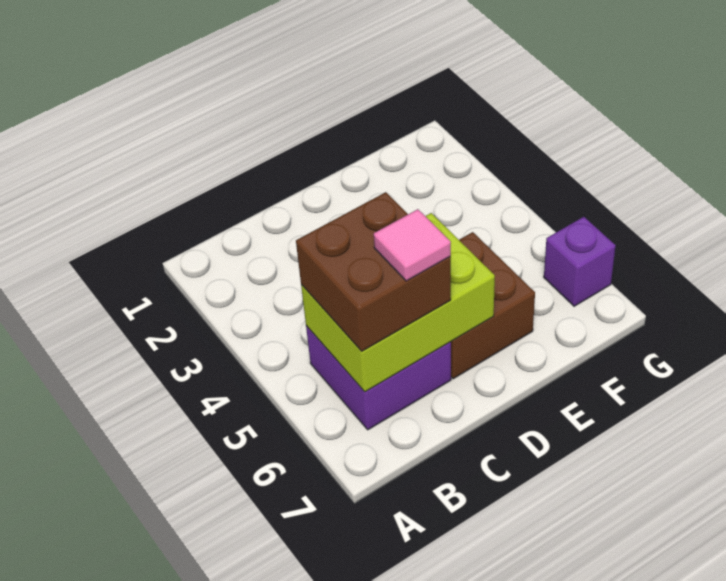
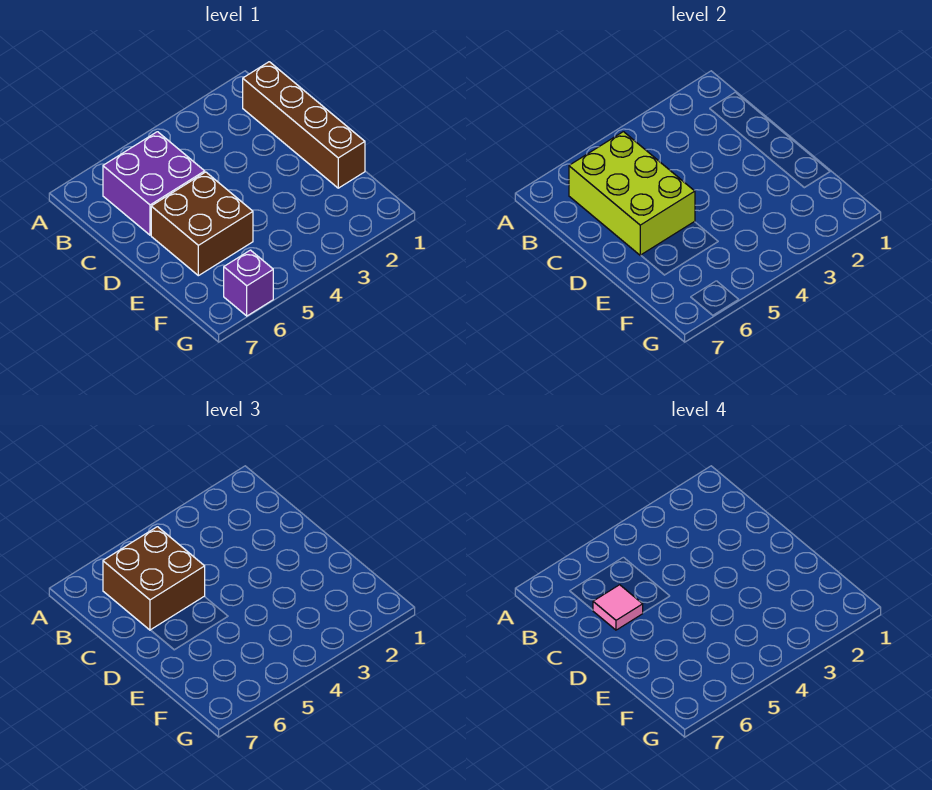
none -> brown brick B1:E1 level 1

